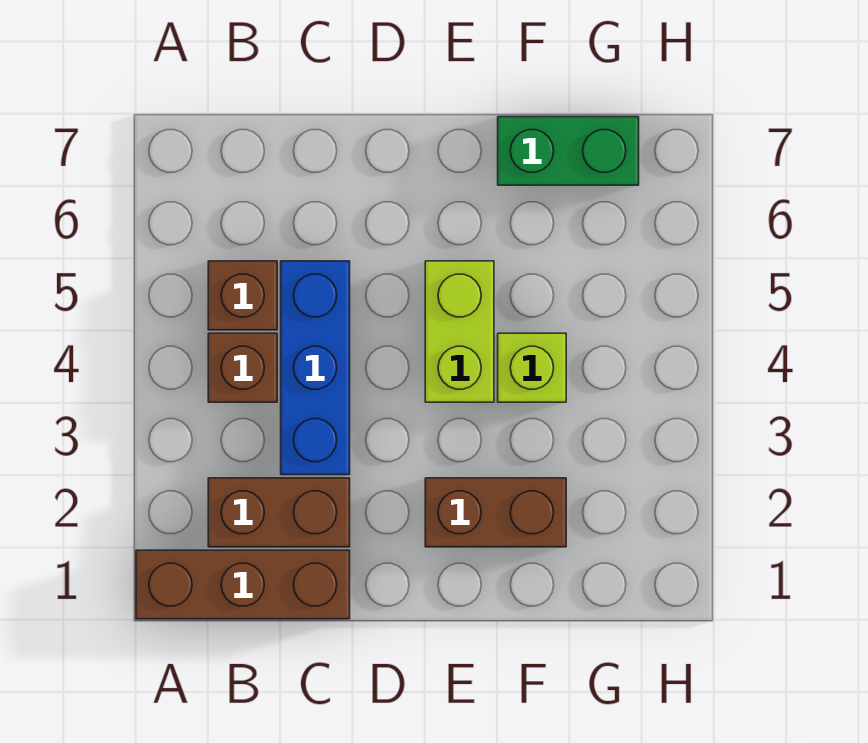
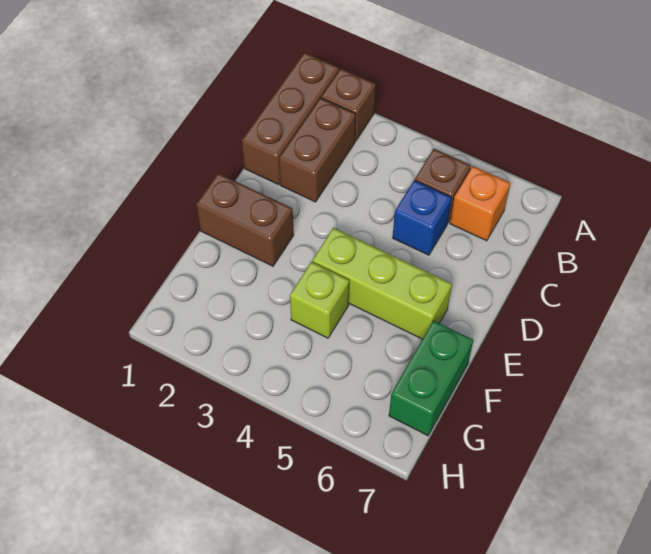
brown brick B4 level 1 -> brown brick A2 level 1
none -> orange brick B6 level 1
blue brick C3:C5 level 1 -> blue brick C5 level 1
brown brick E2:F2 level 1 -> brown brick E1:E2 level 1
lime brick E4:E5 level 1 -> lime brick E4:E6 level 1

